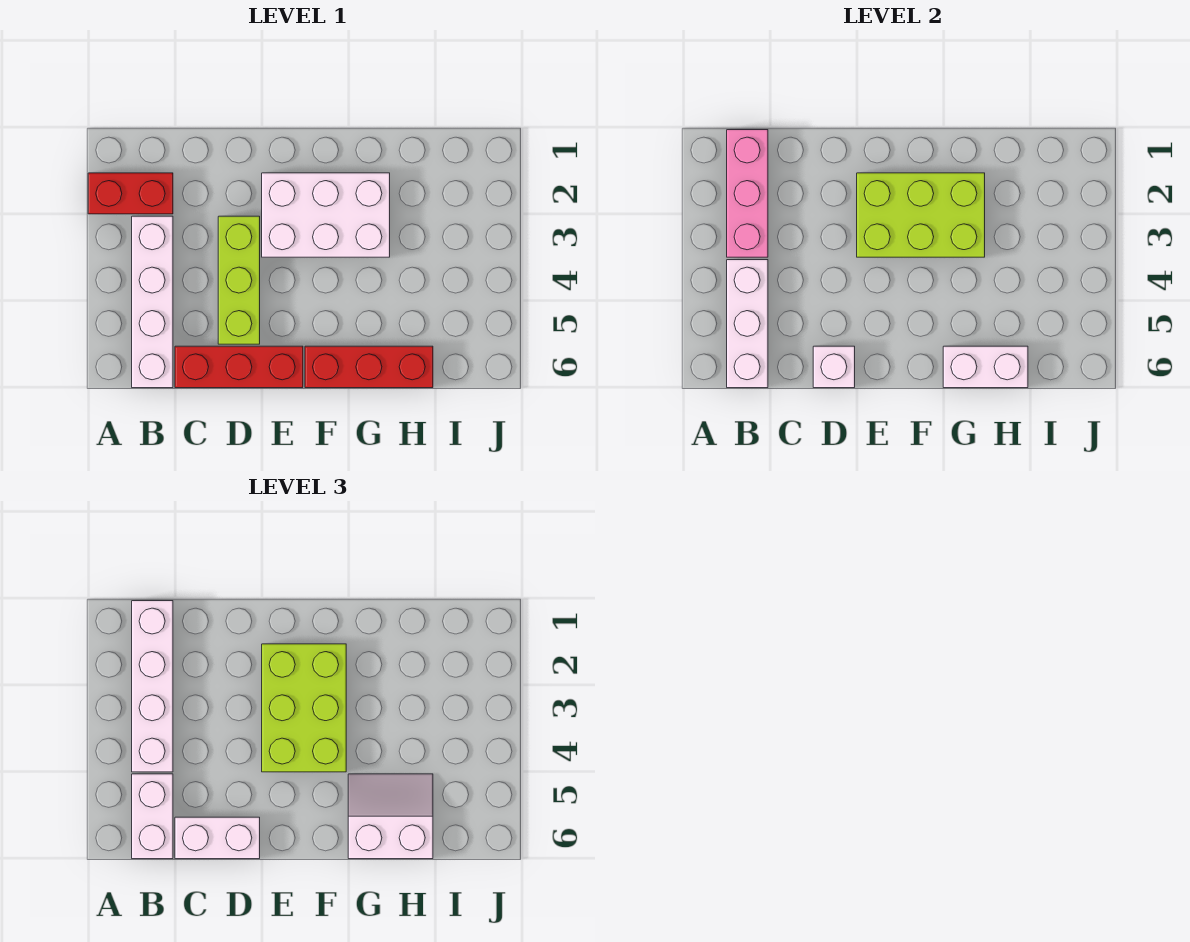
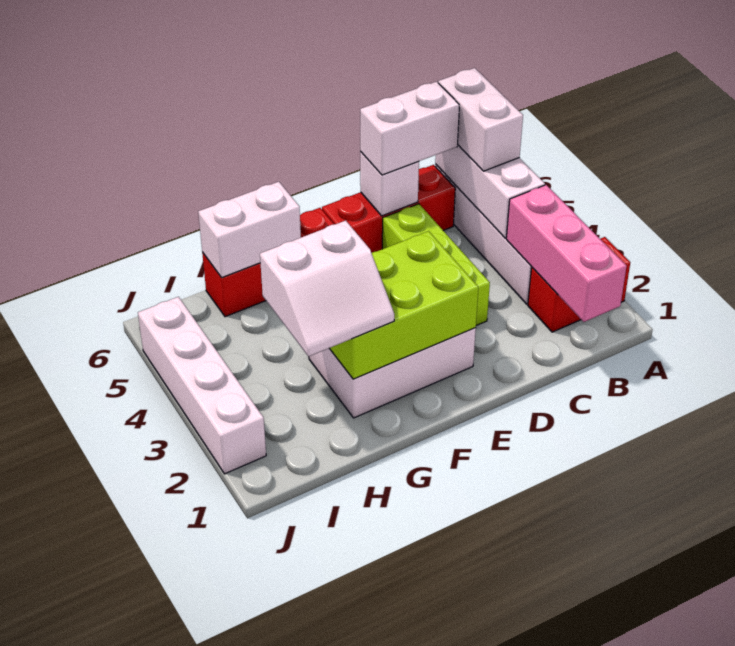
white brick B1:B4 level 3 -> white brick J2:J5 level 1
lime brick E2:F4 level 3 -> none
white slope G5:H6 level 3 top 6 -> white slope G2:H3 level 3 top 3

